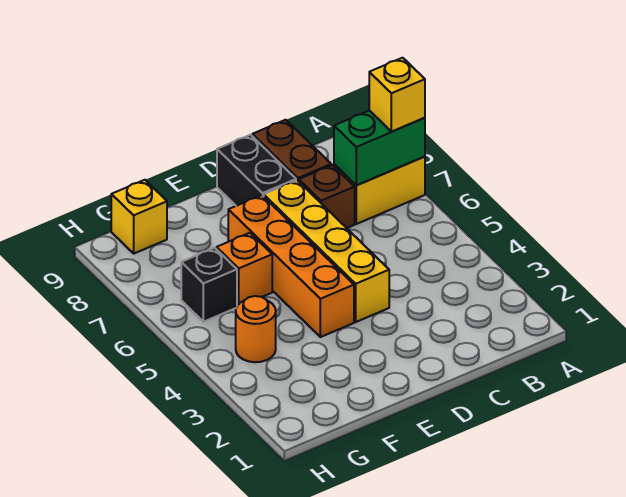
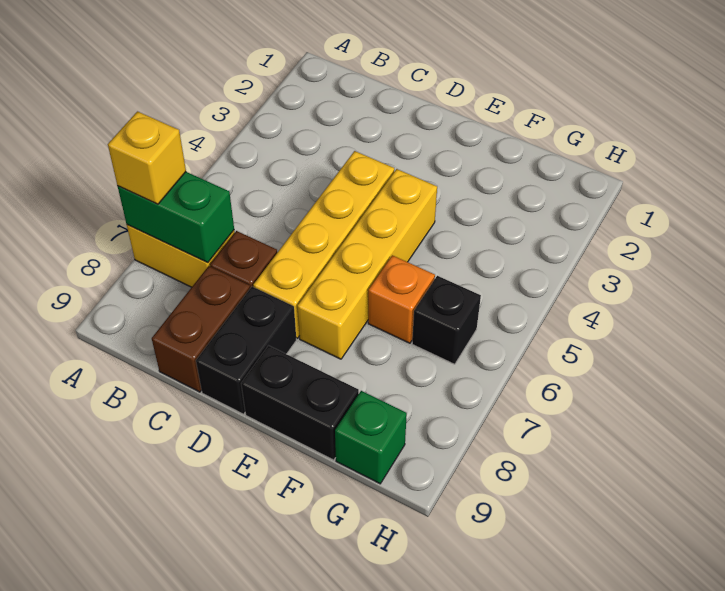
orange brick E4:E7 level 1 -> yellow brick E4:E7 level 1
none -> black brick E9:F9 level 1
orange round brick G4 level 1 -> none
yellow brick G9 level 1 -> green brick G9 level 1

